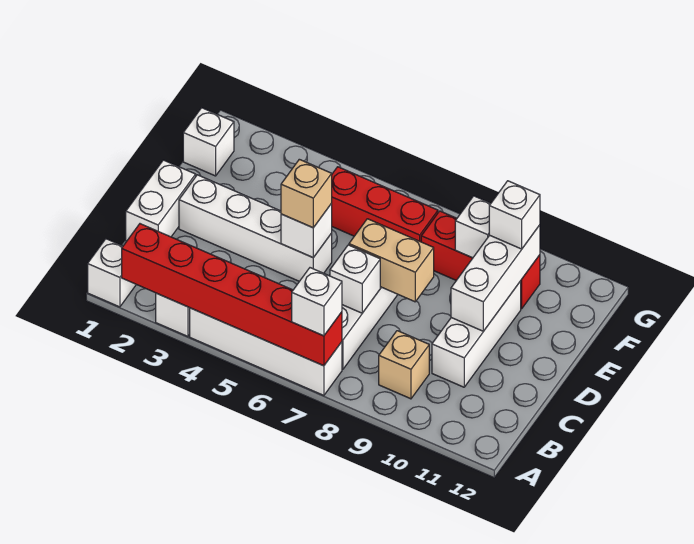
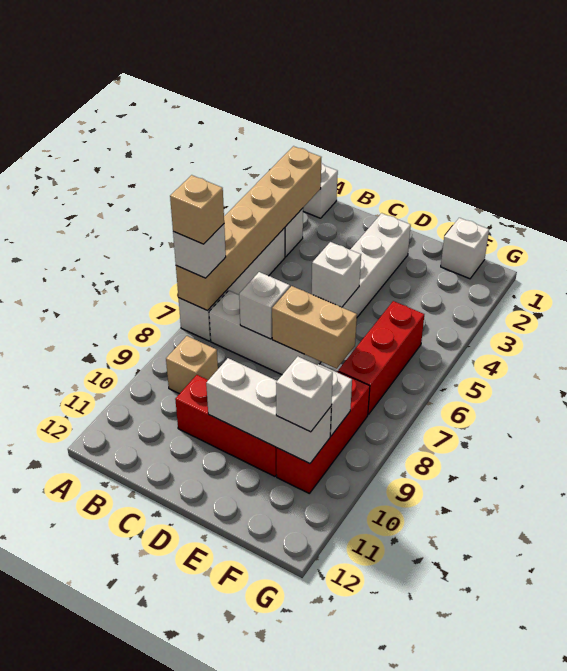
red brick A2:A7 level 2 -> tan brick A2:A7 level 2
white brick C1:D1 level 1 -> none
white brick C10:E10 level 1 -> red brick C10:E10 level 1
tan brick D5 level 3 -> tan brick A7 level 4
tan brick D7:D8 level 2 -> tan brick D7:E7 level 2

